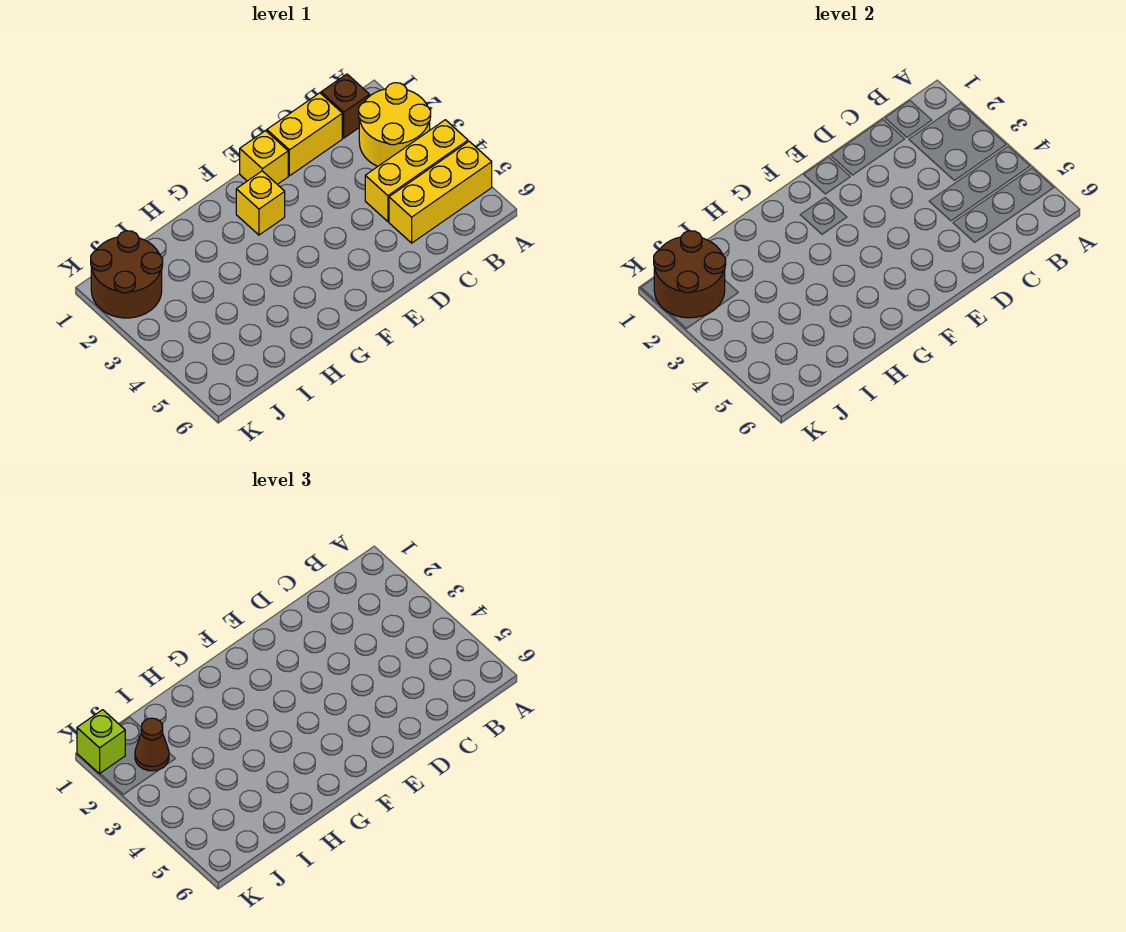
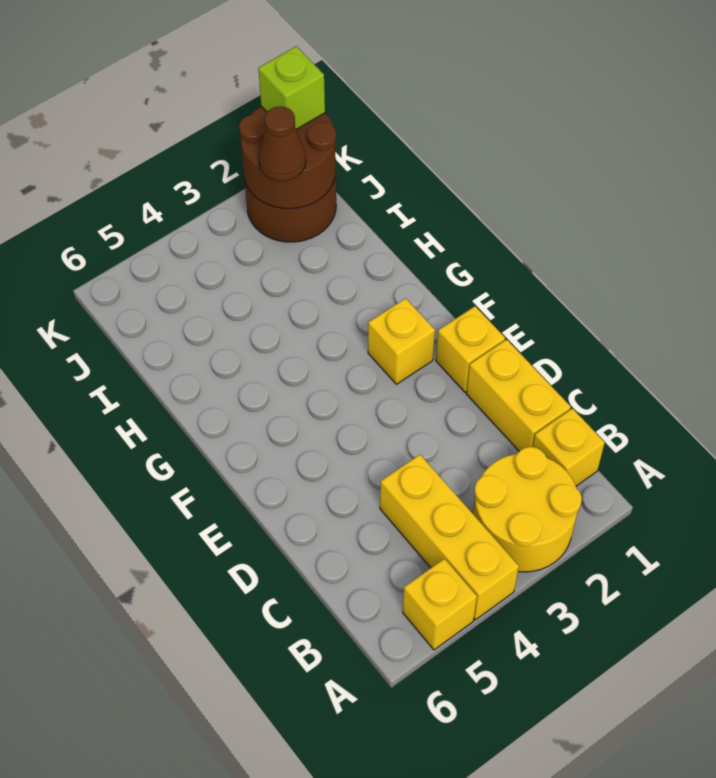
yellow brick A5:C5 level 1 -> yellow brick A5 level 1
brown brick B1 level 1 -> yellow brick B1 level 1

